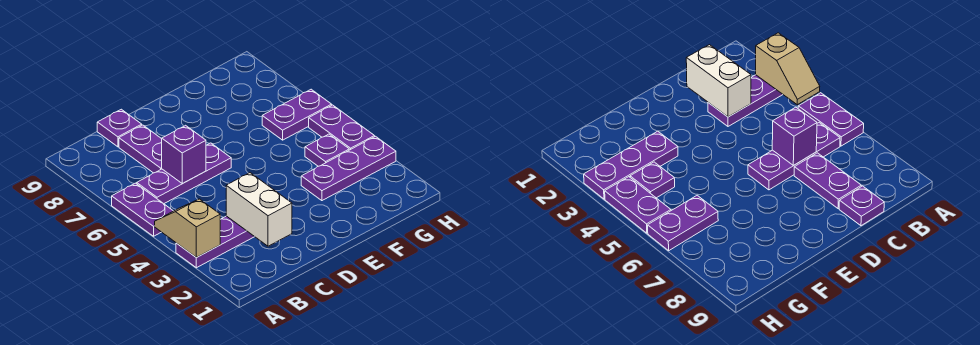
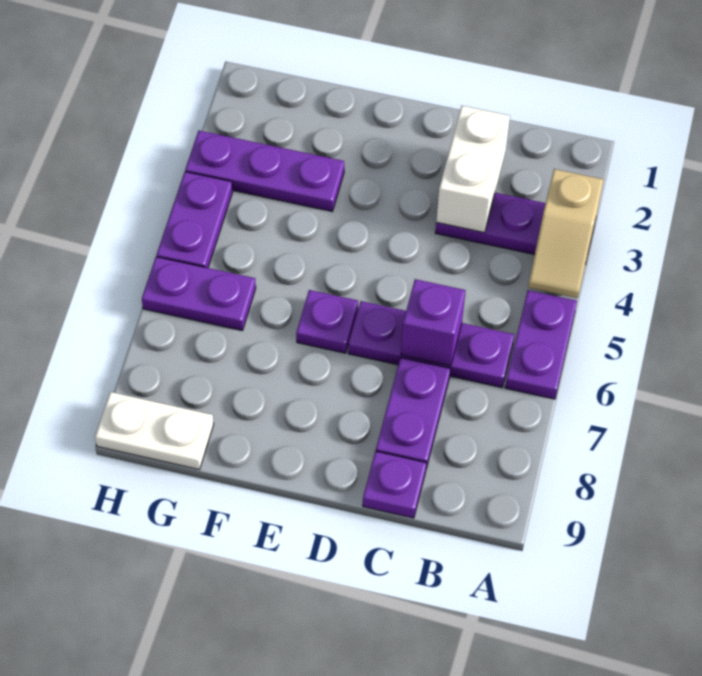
purple plate G4 level 1 -> purple plate E6 level 1
none -> white plate G9:H9 level 1

